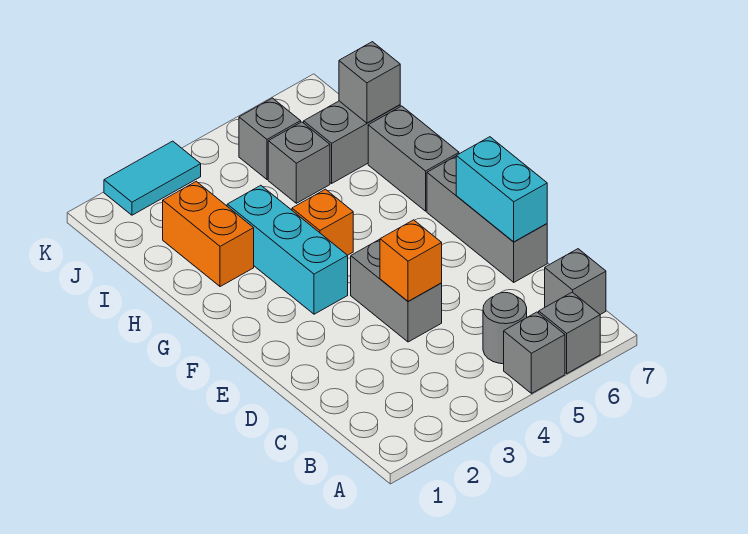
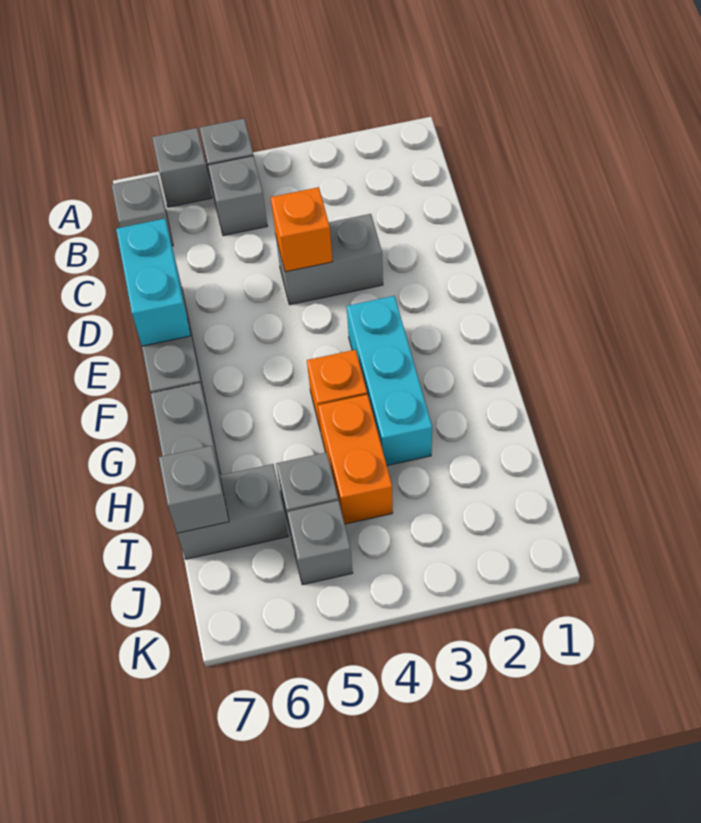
grey round brick B5 level 1 -> grey brick B5 level 1
grey brick D4:E4 level 1 -> grey brick D3:D4 level 1
orange brick H2:I2 level 1 -> orange brick H4:I4 level 1
cyan tile K2:K3 level 1 -> none

